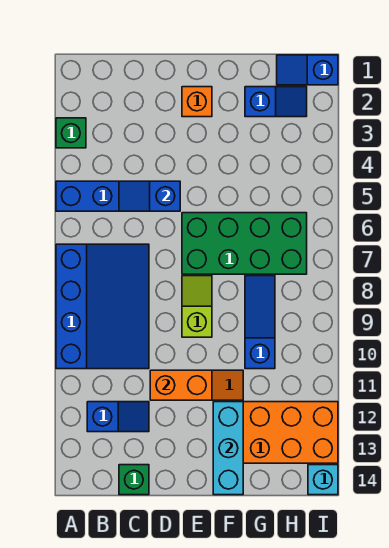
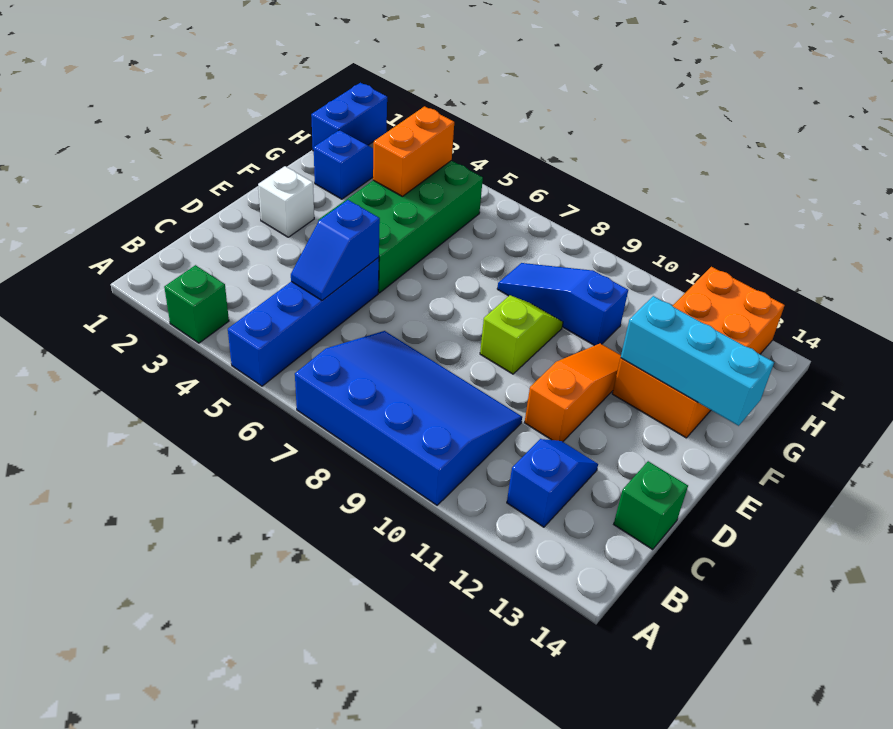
orange brick D11:E11 level 2 -> orange brick G4:H4 level 2
orange brick E2 level 1 -> white brick E2 level 1
green brick E6:H7 level 1 -> green brick E4:H5 level 1
lime slope E8:E9 level 1 top 9 -> lime slope E9:F9 level 1 top E
blue slope H1:I1 level 1 top I -> blue brick H1:I1 level 1
cyan brick I14 level 1 -> none

